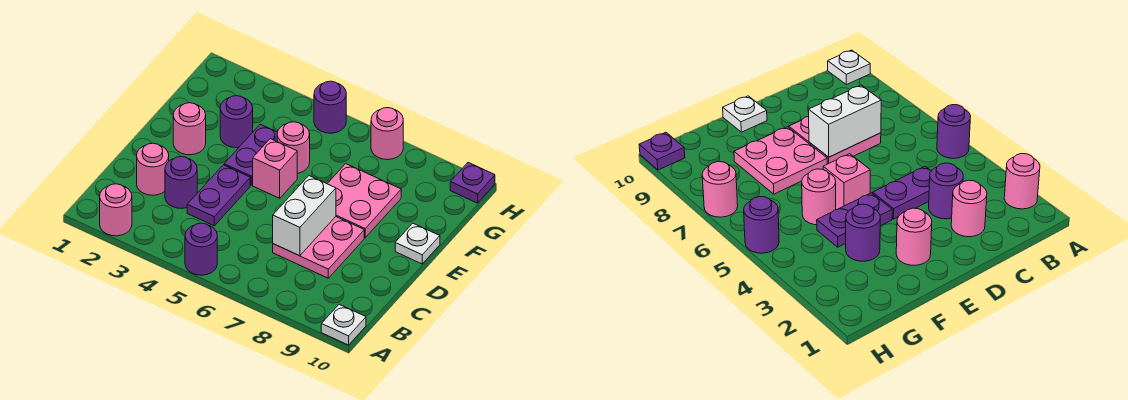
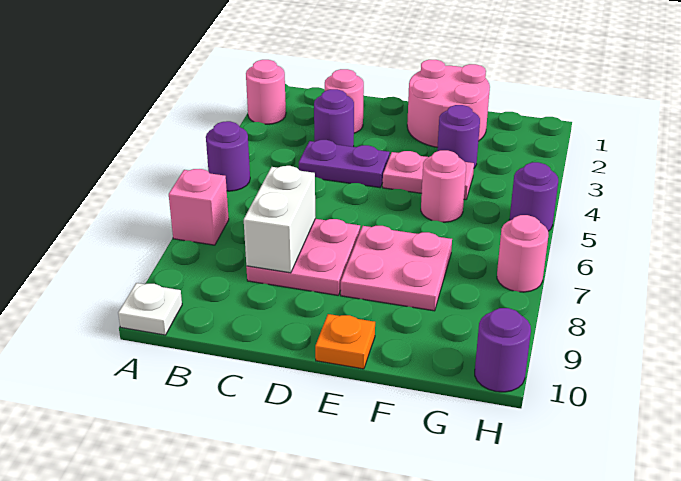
white brick C7:D7 level 2 -> white brick C7:C8 level 2
pink round brick E2 level 1 -> pink round brick E1:F2 level 1
purple plate E4:F4 level 1 -> pink plate E4:F4 level 1
pink brick E5 level 1 -> pink brick A7 level 1
white plate E10 level 1 -> orange plate E10 level 1
purple plate H10 level 1 -> purple round brick H10 level 1

